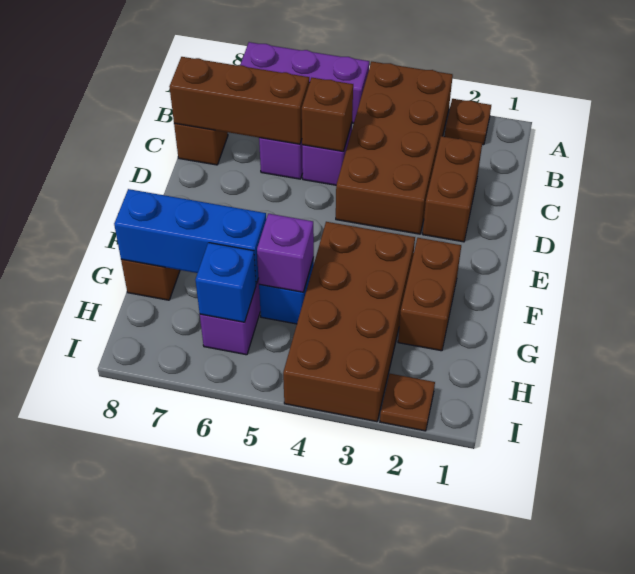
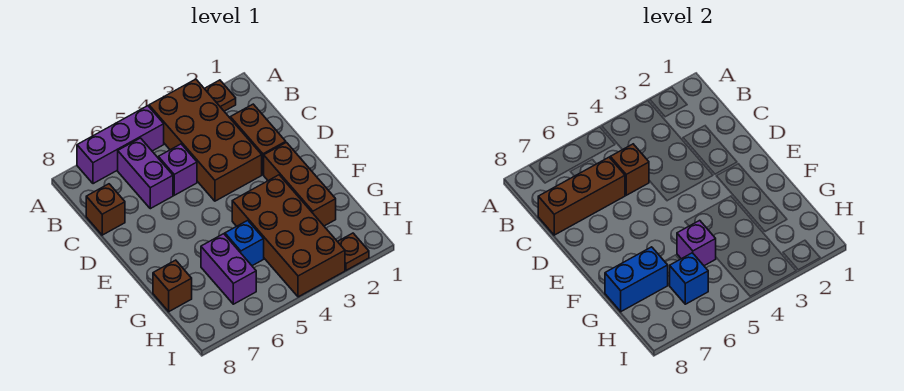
brown brick F2:G2 level 1 -> brown brick E2:G2 level 1
blue brick G6:G8 level 2 -> blue brick G7:G8 level 2

